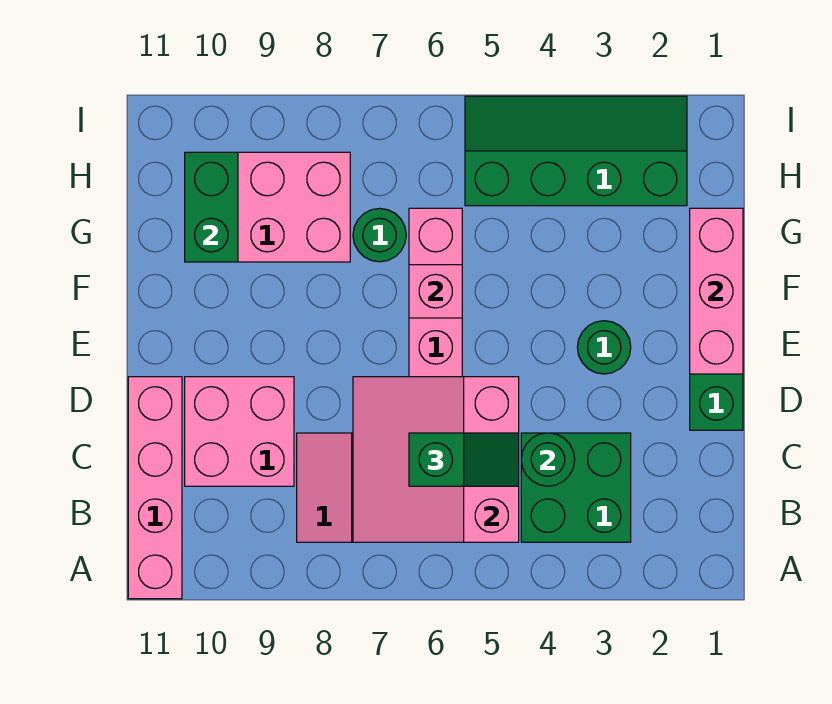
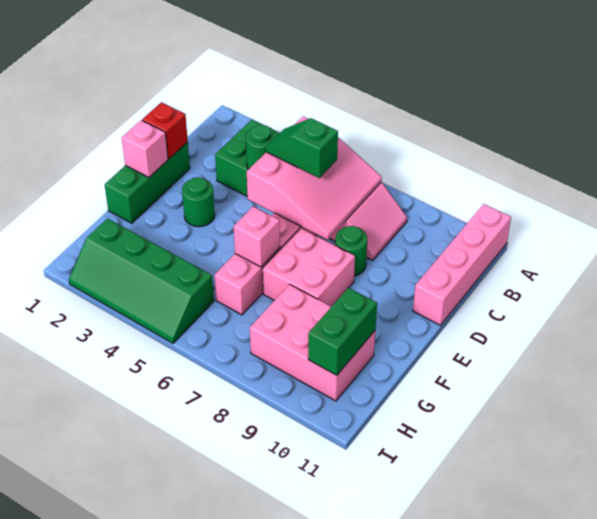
pink brick C9:D10 level 1 -> pink brick E7:F8 level 1
none -> red brick D1 level 2
pink brick E1:G1 level 2 -> pink brick E1 level 2
green round brick G7 level 1 -> green round brick D8 level 1

